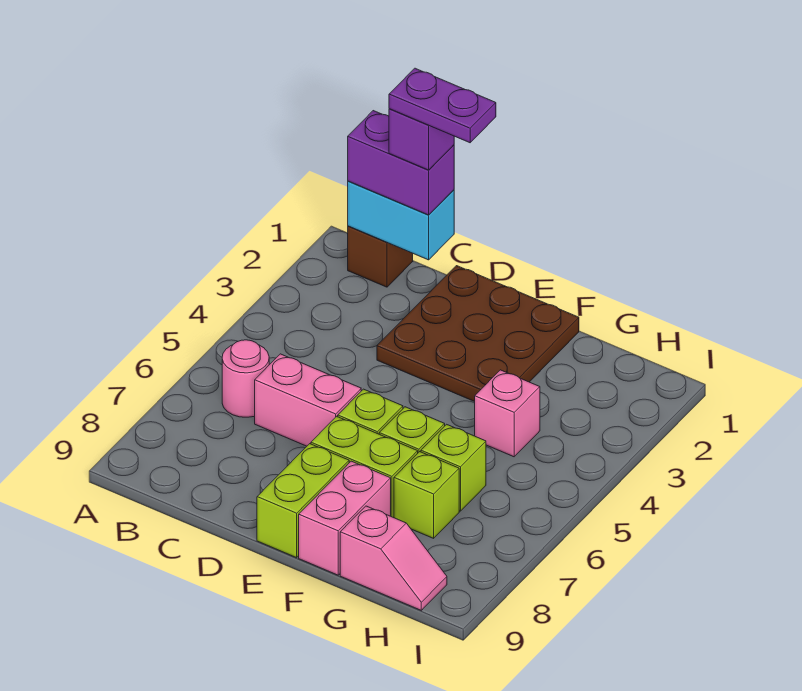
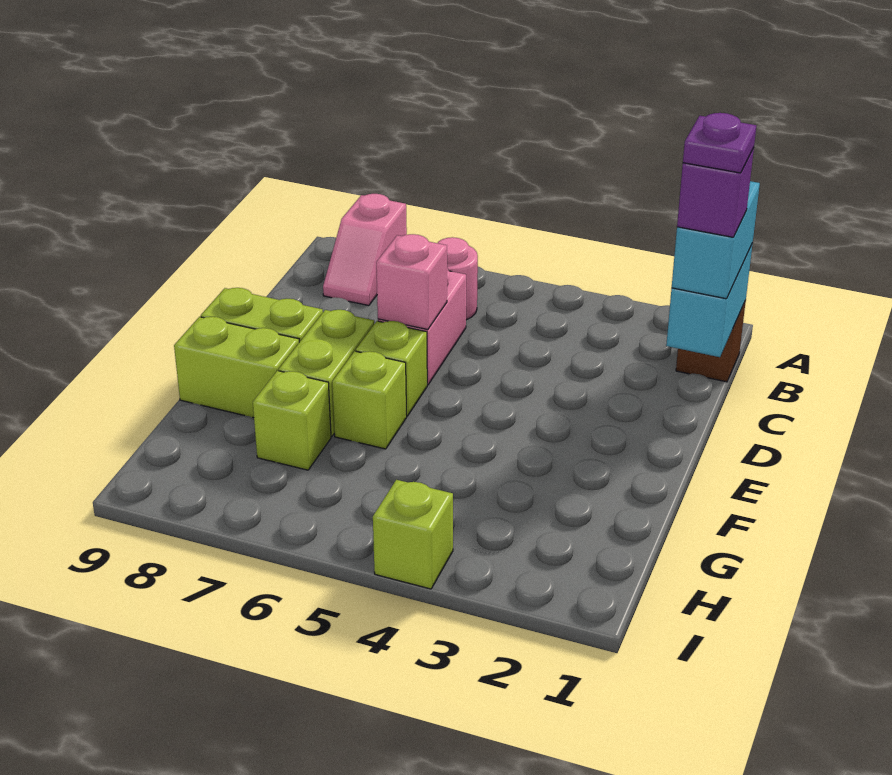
purple brick B1:C1 level 3 -> cyan brick B1:C1 level 3
purple plate C1:D1 level 5 -> purple plate C1 level 5
brown plate D1:F3 level 1 -> none
pink brick F8:F9 level 1 -> lime brick F8:F9 level 1
pink brick G4 level 1 -> pink brick D6 level 2
lime brick G6 level 1 -> lime brick I4 level 1
pink slope G9:H9 level 1 top G -> pink slope A8:B8 level 1 top A

